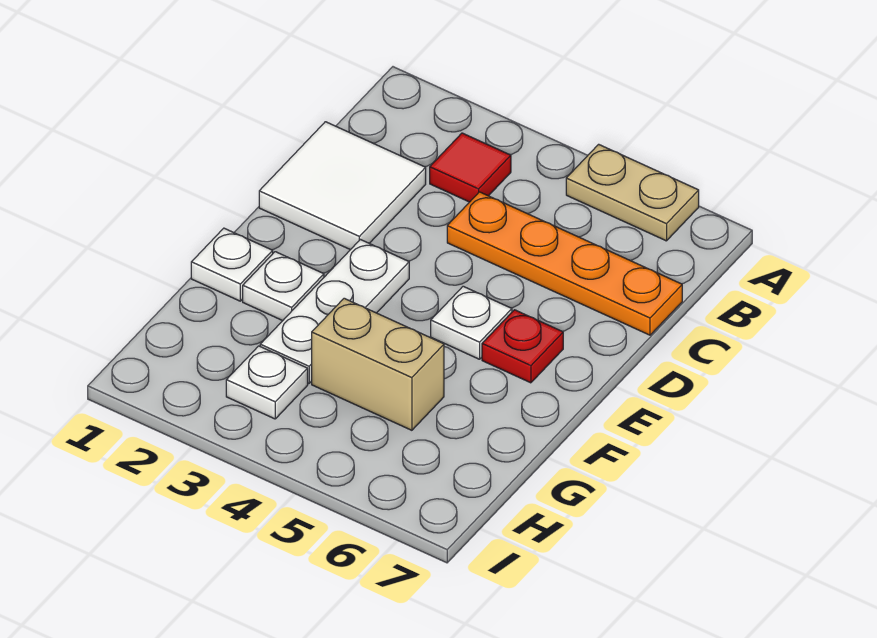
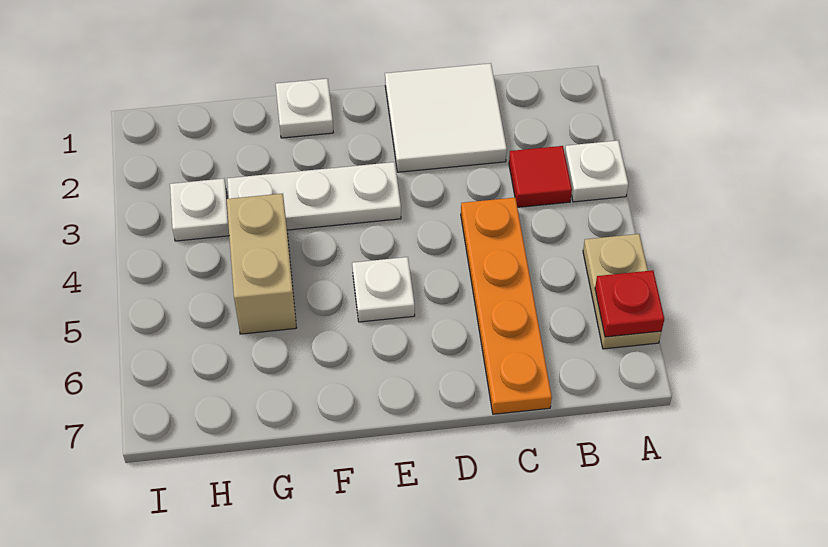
red plate E6 level 1 -> red plate A6 level 2
white plate F2 level 1 -> white plate A3 level 1

